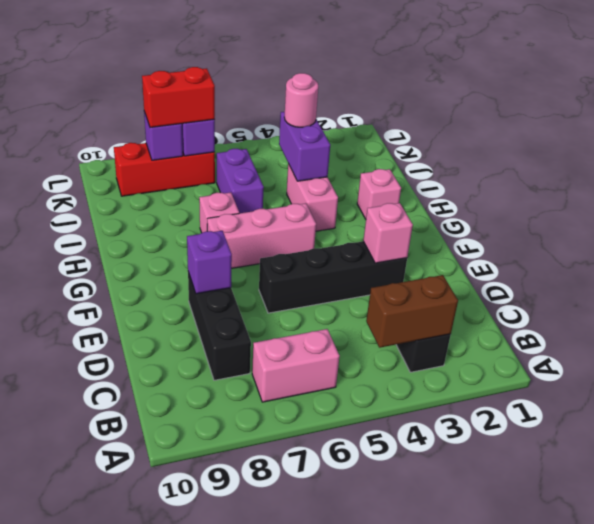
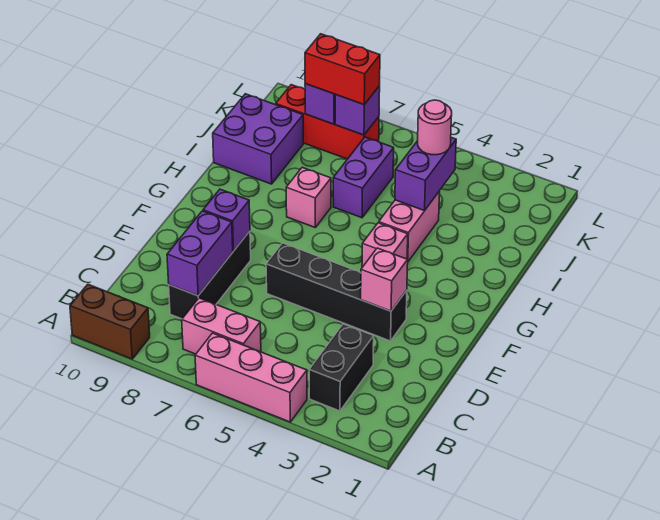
brown brick B3:B4 level 2 -> brown brick A9:A10 level 1
none -> purple brick C8:D8 level 2
pink brick G5:G7 level 1 -> pink brick A4:A6 level 1
pink brick H2 level 1 -> pink brick G4 level 1
none -> purple brick I9:J10 level 1

